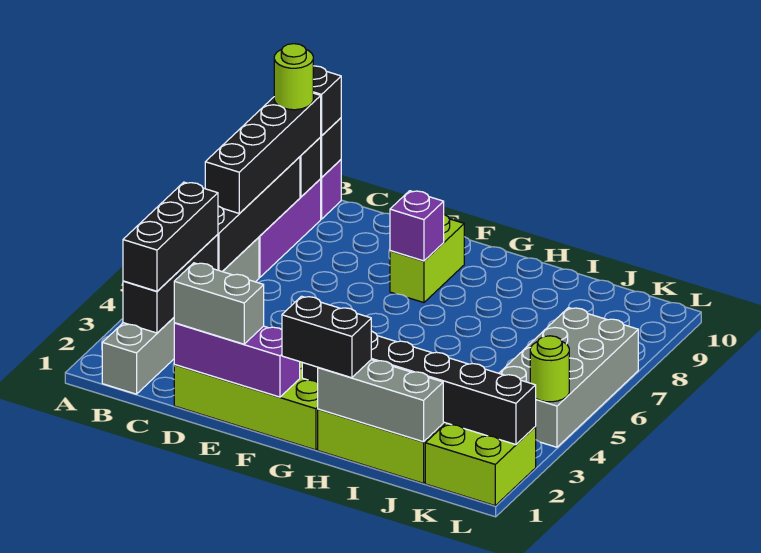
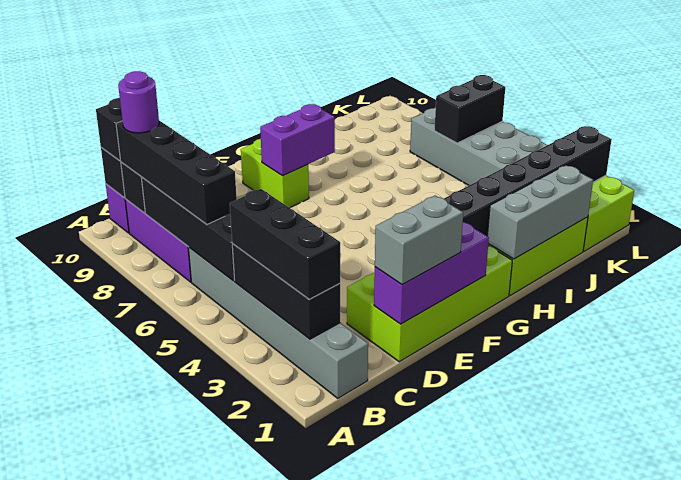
lime round brick B9 level 4 -> purple round brick B9 level 4
purple brick F8 level 2 -> purple brick F8:G8 level 2
black brick G1:H1 level 3 -> black brick K6:L6 level 2
lime round brick L4 level 2 -> none

